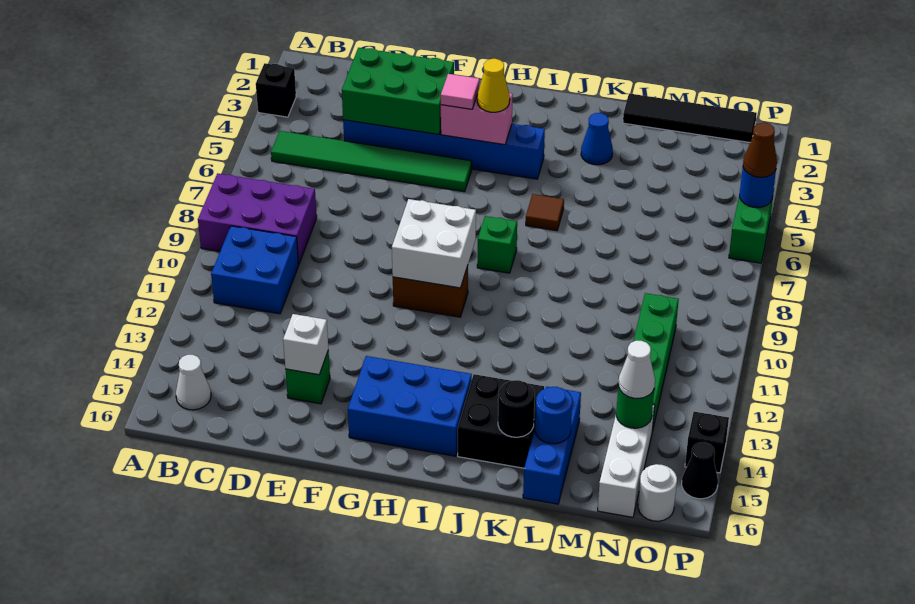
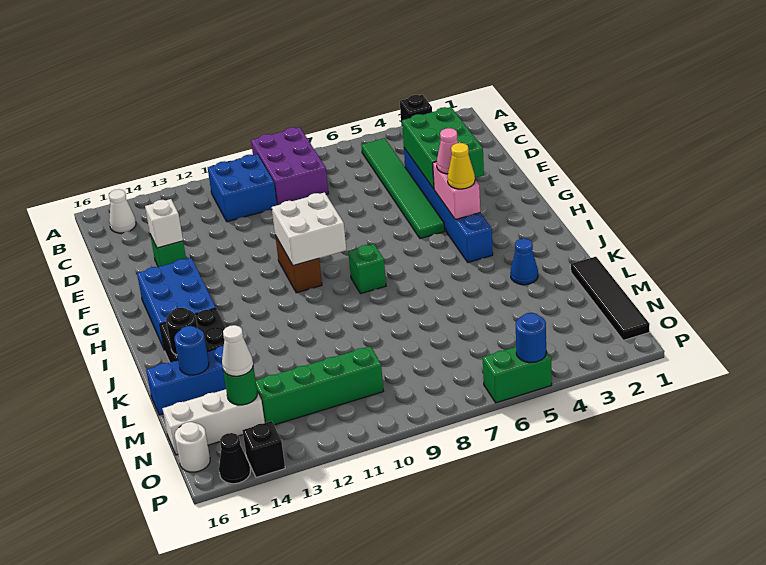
pink tile G4 level 3 -> pink cone G4 level 3
brown tile J6 level 1 -> none
brown cone P5 level 3 -> none

